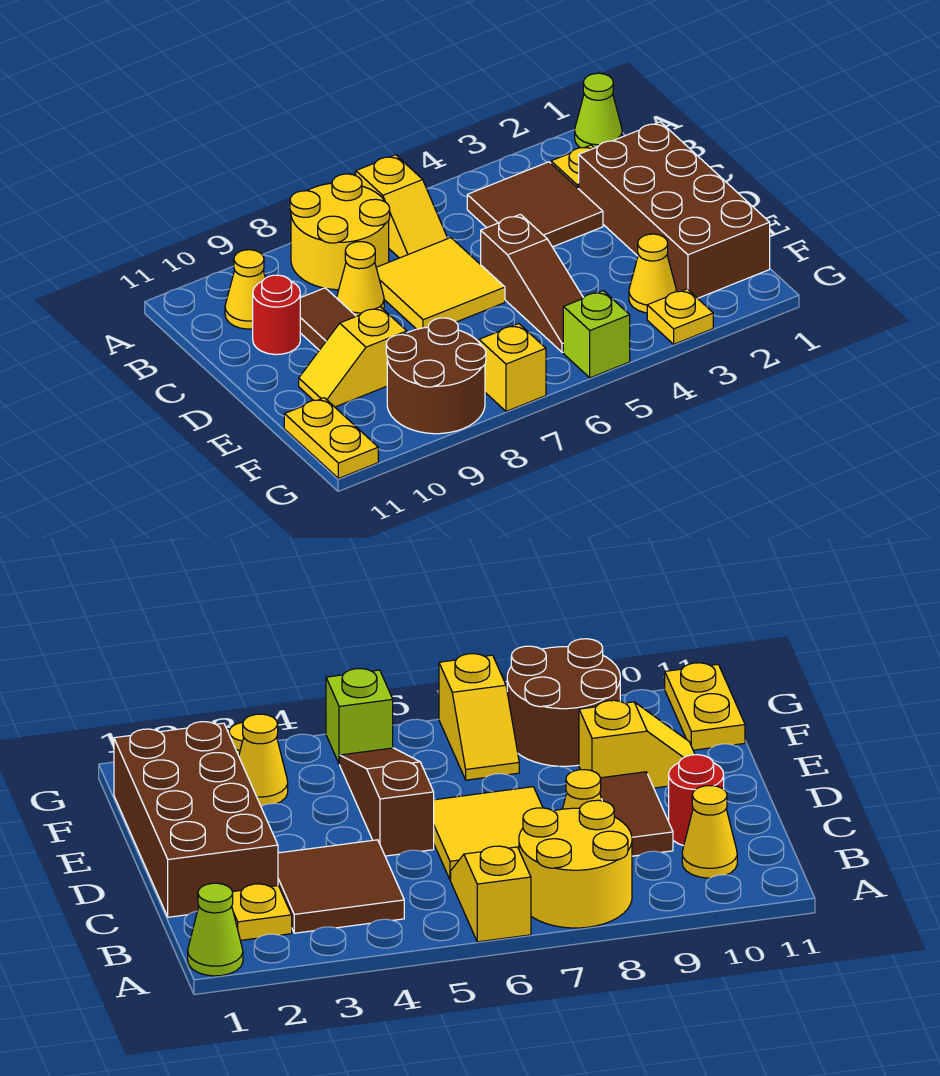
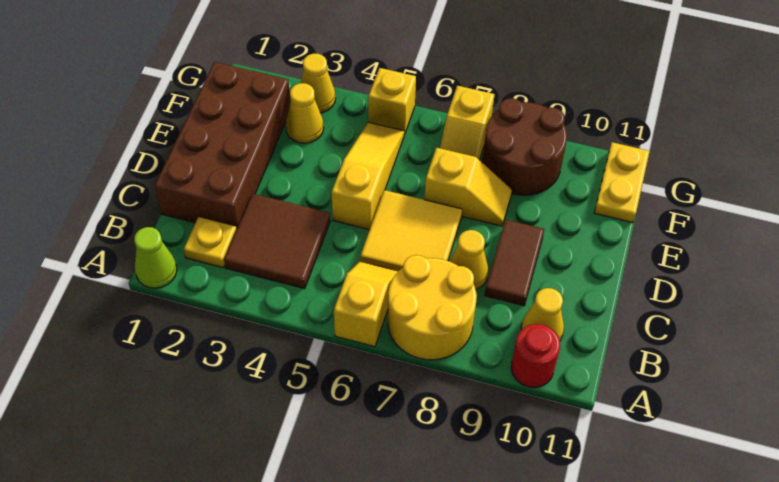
red round brick C10 level 1 -> red round brick A10 level 1
brown slope D5:F5 level 1 top D -> yellow slope D5:F5 level 1 top D
yellow slope E9:E10 level 1 top 9 -> yellow slope E7:E8 level 1 top 7
yellow plate G3 level 1 -> yellow cone G3 level 1
lime brick G5 level 1 -> yellow brick G5 level 1

